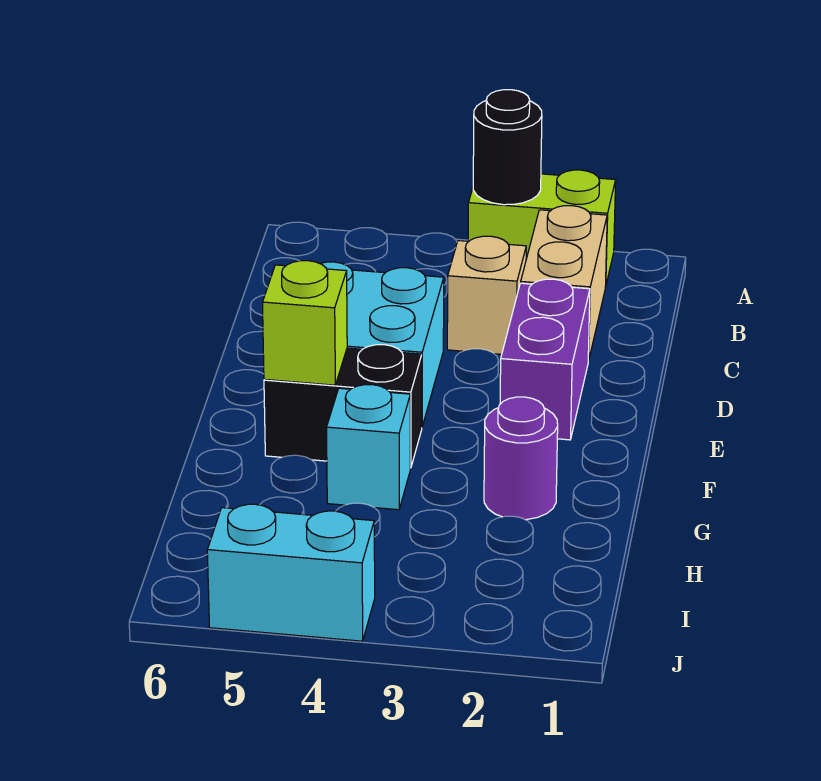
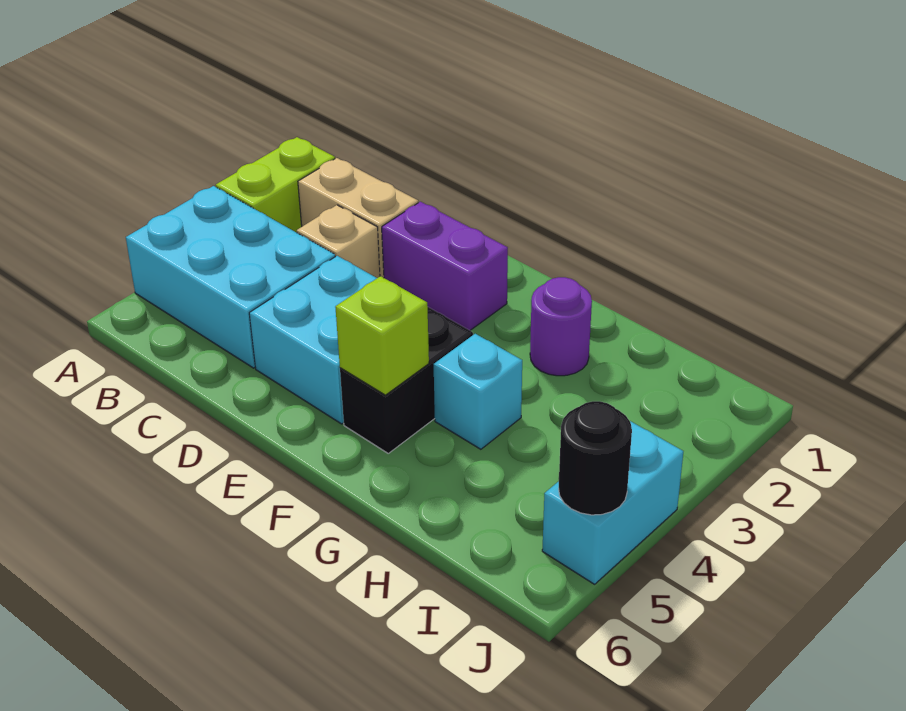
black round brick A3 level 2 -> black round brick J5 level 2
none -> cyan brick A4:C5 level 1

